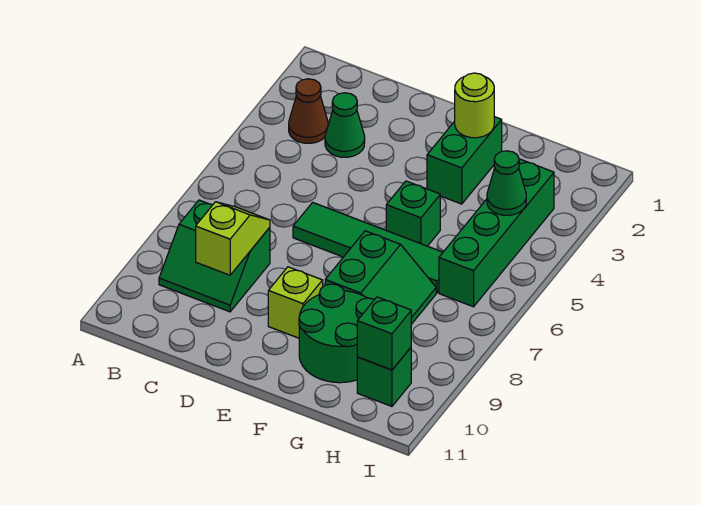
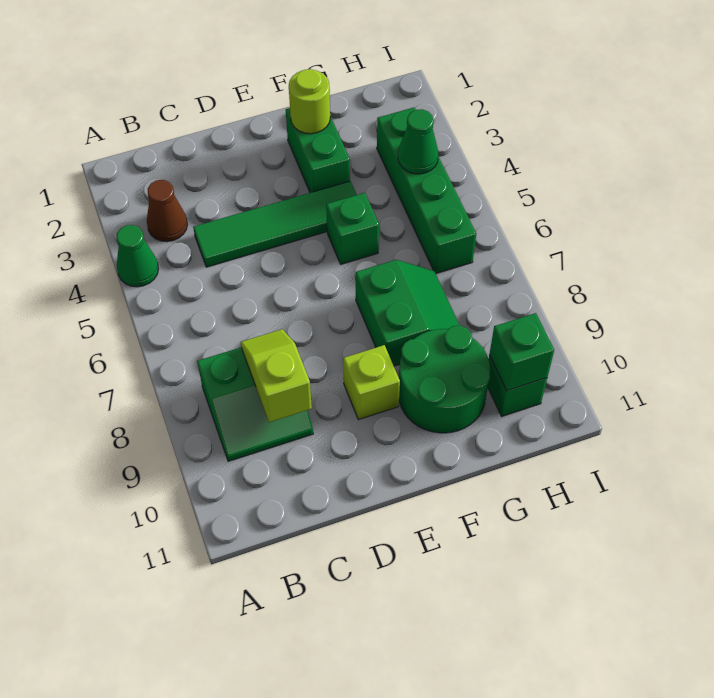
green cone C3 level 1 -> green cone A4 level 1
green tile D6:G6 level 1 -> green tile C4:F4 level 1

